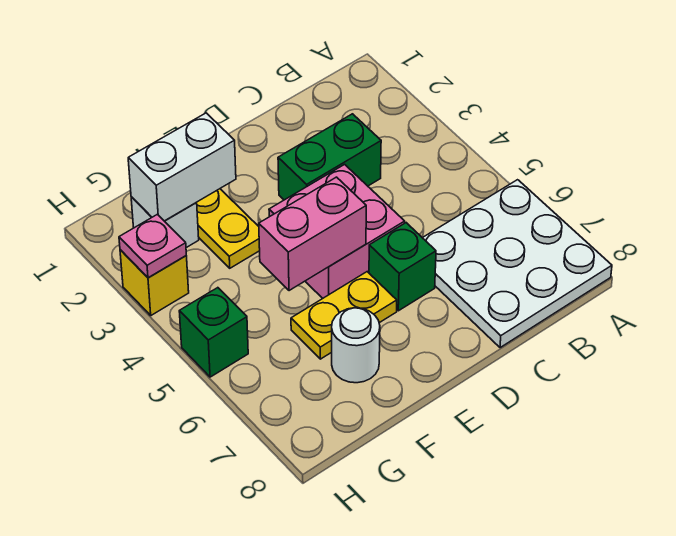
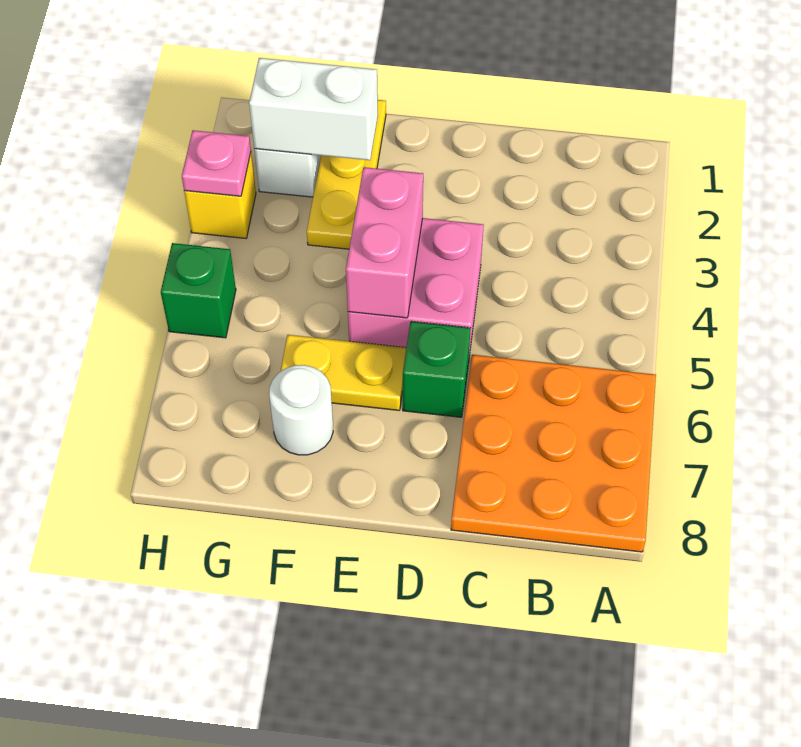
white plate A6:C8 level 1 -> orange plate A6:C8 level 1
green brick C3:D3 level 1 -> none
pink brick E5:F5 level 2 -> pink brick E4:E5 level 2

